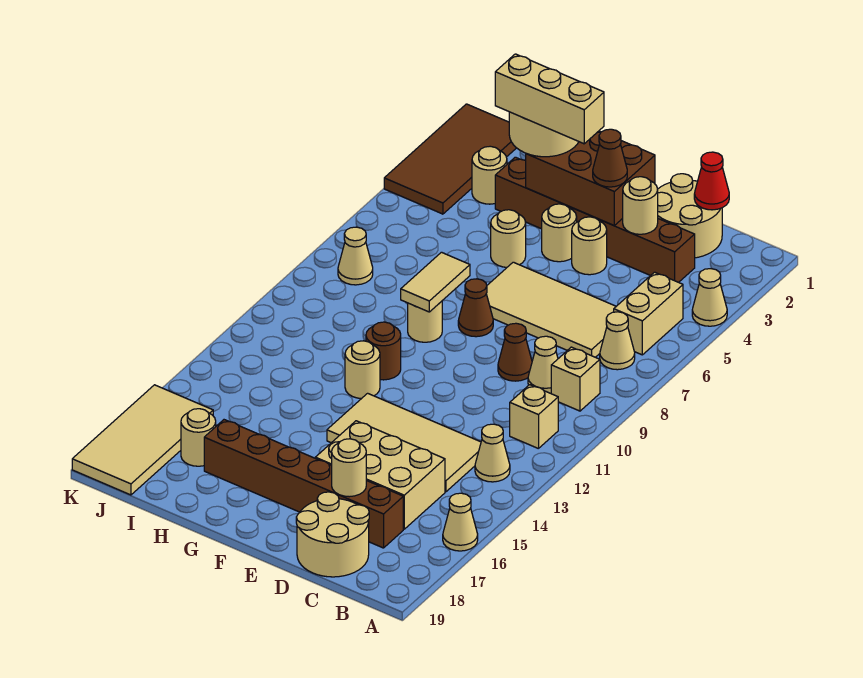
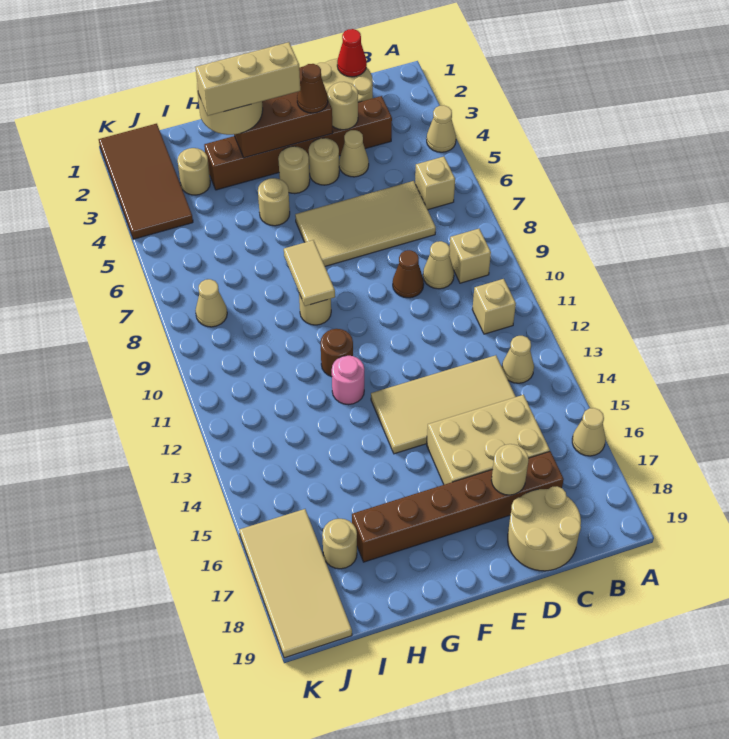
tan brick B5:B6 level 1 -> tan brick B6 level 1
tan cone B7 level 1 -> tan cone D4 level 1
brown cone F8 level 1 -> none
tan round brick G12 level 1 -> pink round brick G12 level 1

